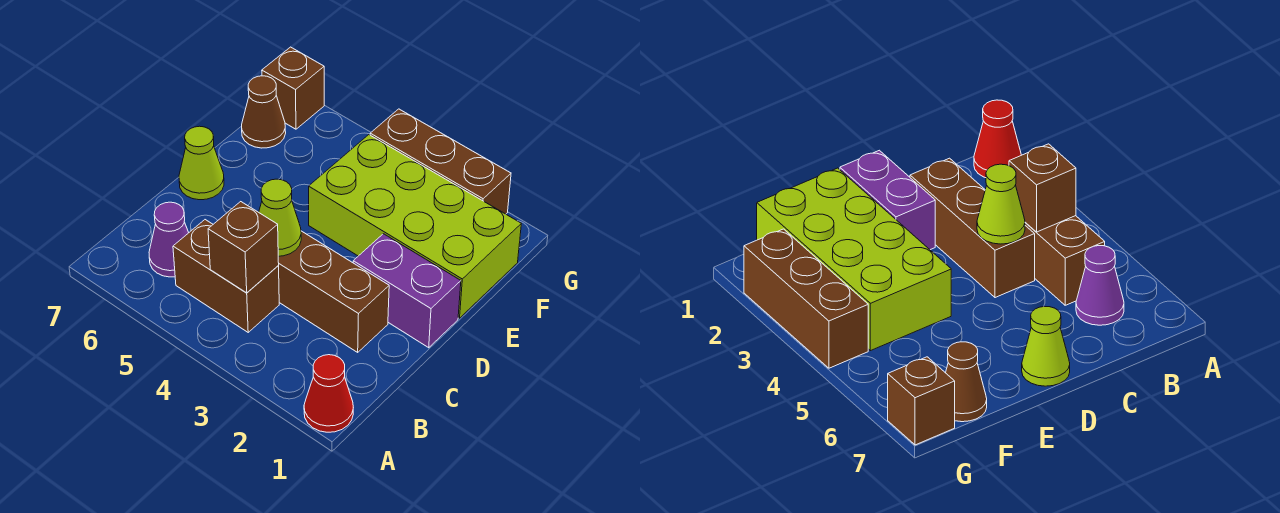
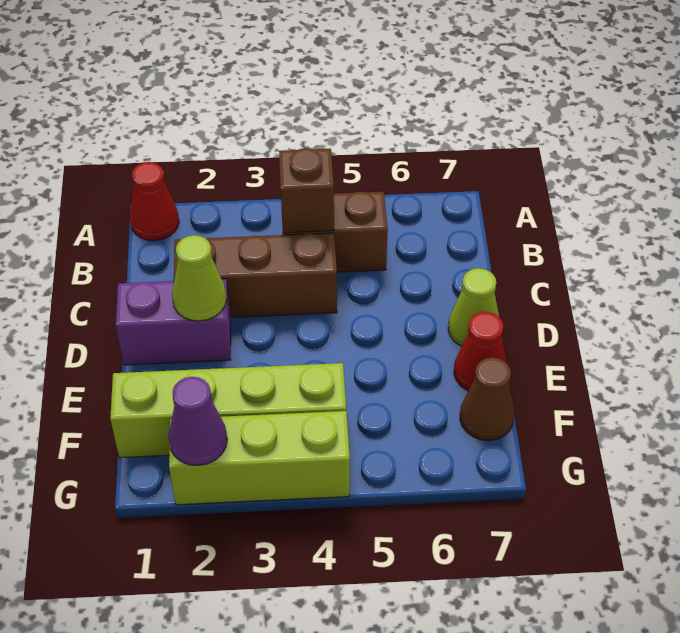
purple cone B6 level 1 -> purple cone G2 level 2
lime cone C4 level 2 -> lime cone D2 level 2
lime brick E1:F4 level 1 -> lime brick F1:F4 level 1
none -> red cone E7 level 1
brown brick G2:G4 level 1 -> lime brick G2:G4 level 1
brown brick G7 level 1 -> none

